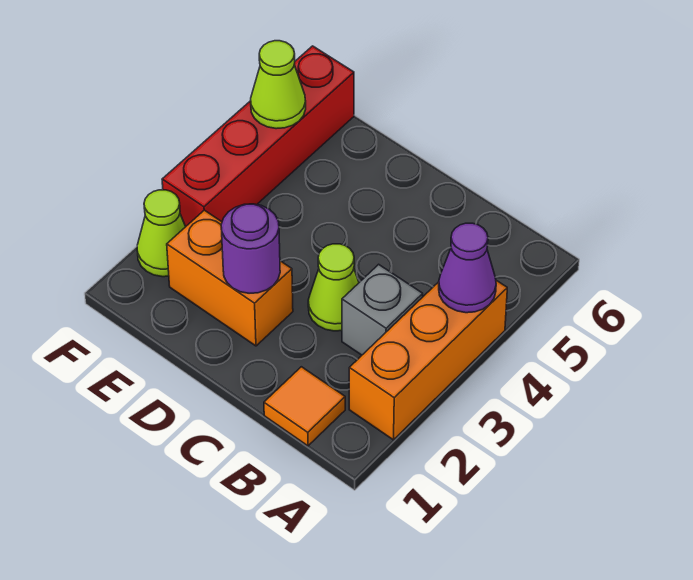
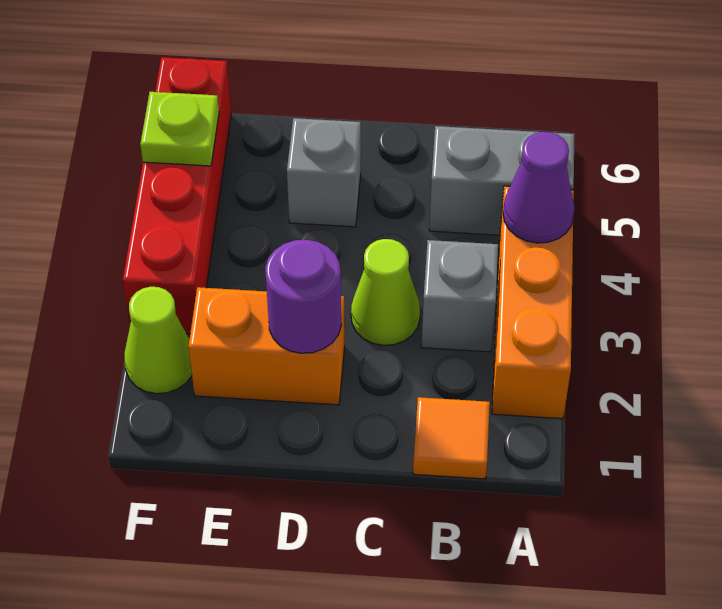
none -> grey brick A5:B5 level 1
none -> grey brick D5 level 1
lime cone F5 level 2 -> lime plate F5 level 2

